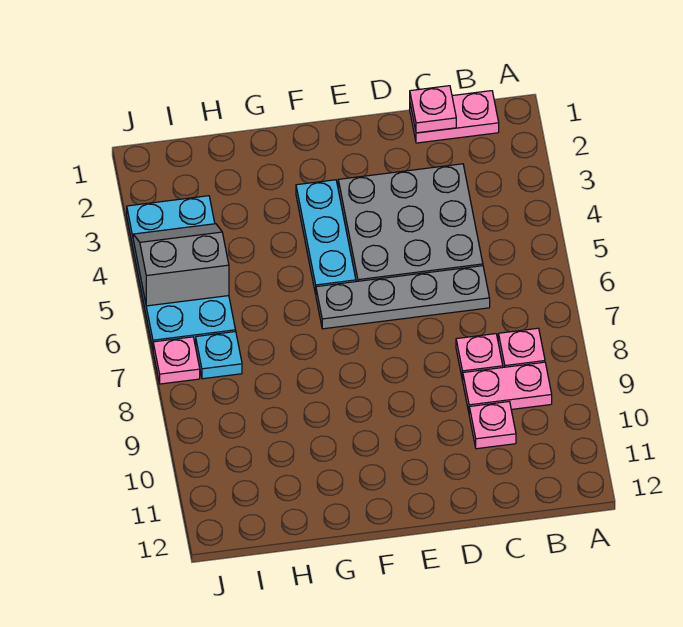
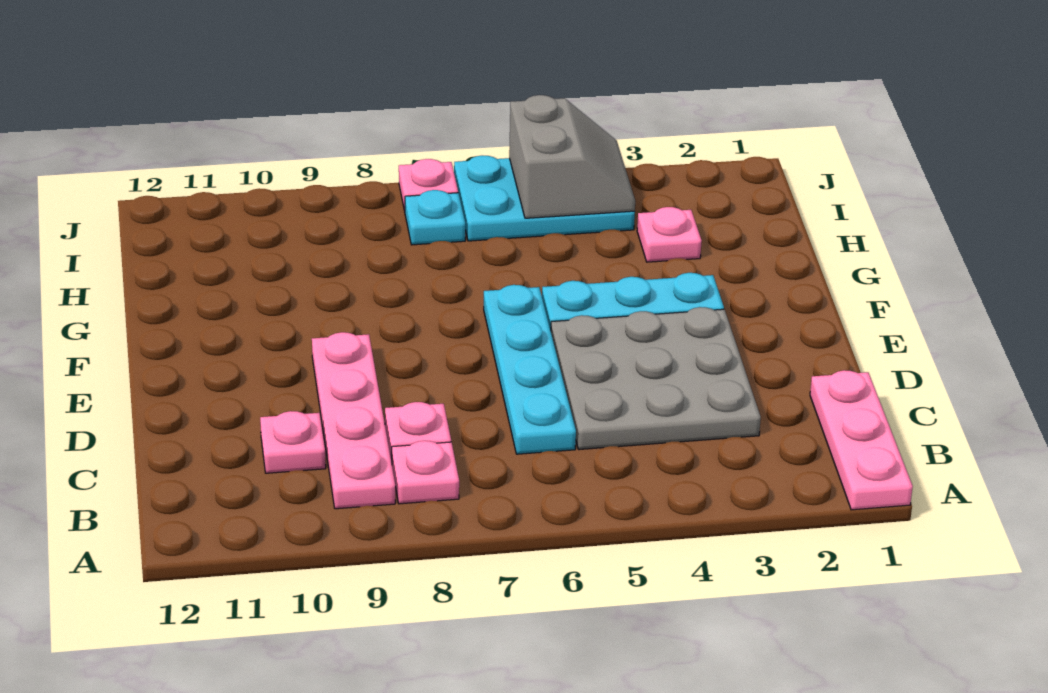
pink plate B1:C1 level 1 -> pink plate A1:C1 level 1
pink plate B9:C9 level 1 -> pink plate B9:E9 level 1
pink plate C1 level 2 -> pink plate H3 level 1
grey plate C6:F6 level 1 -> cyan plate C6:F6 level 1
cyan plate I3:J6 level 1 -> cyan plate I4:J6 level 1

